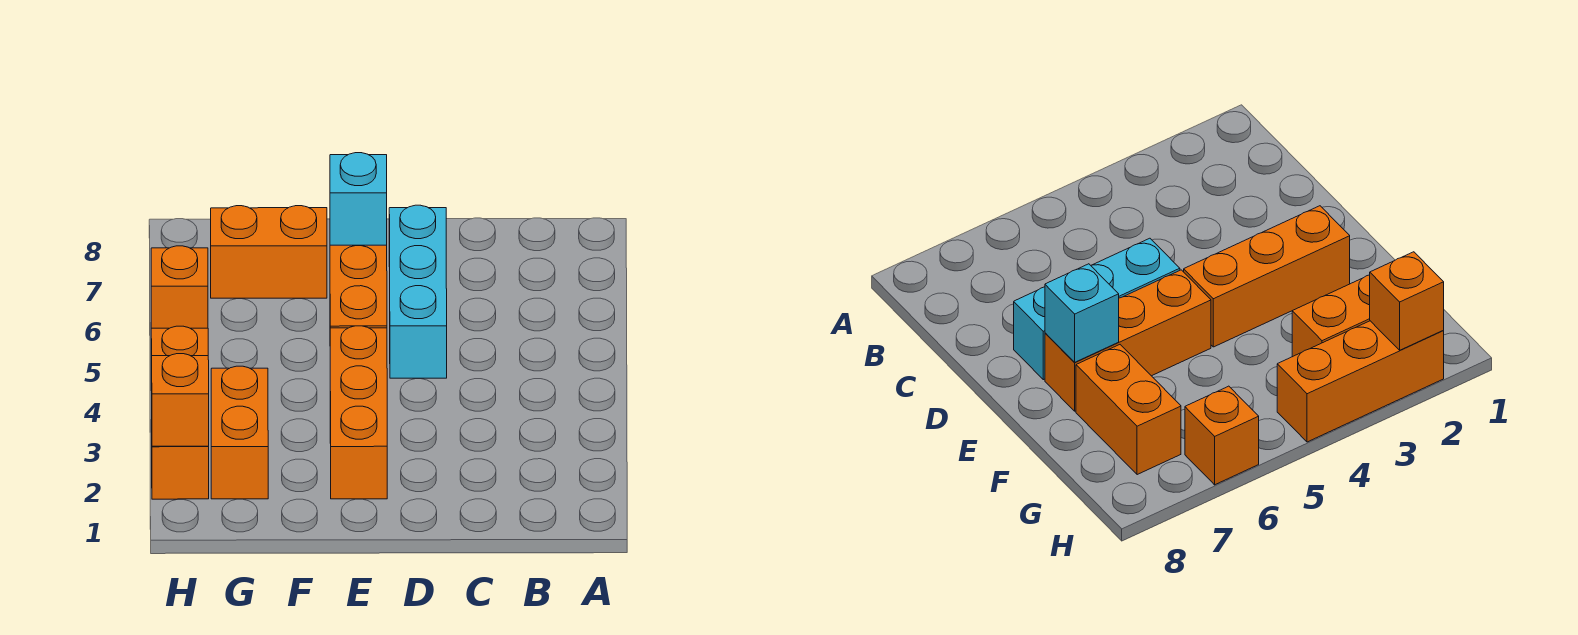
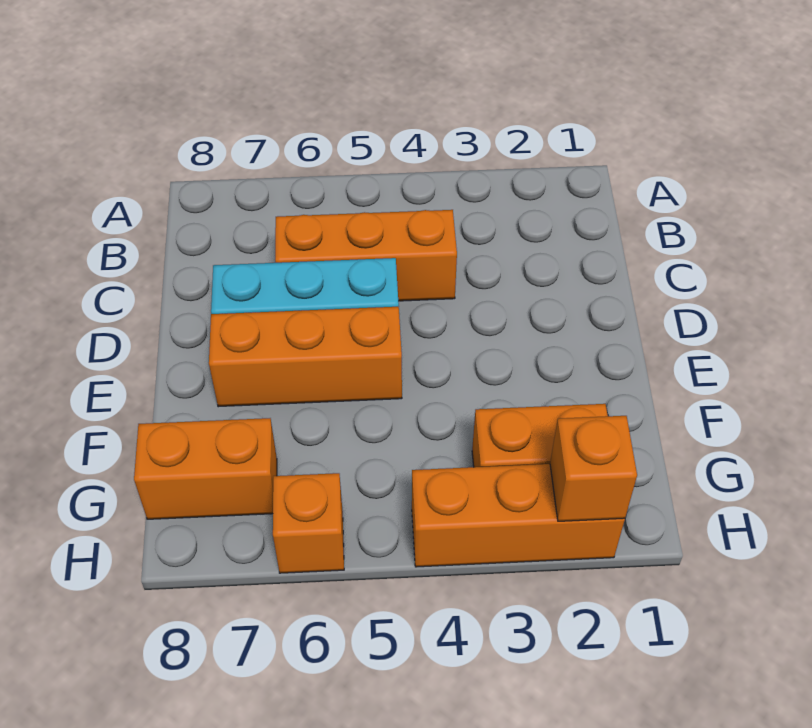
orange brick E2:E4 level 1 -> orange brick C4:C6 level 1
cyan brick E7 level 2 -> none
orange brick F7:G7 level 1 -> orange brick G7:G8 level 1

